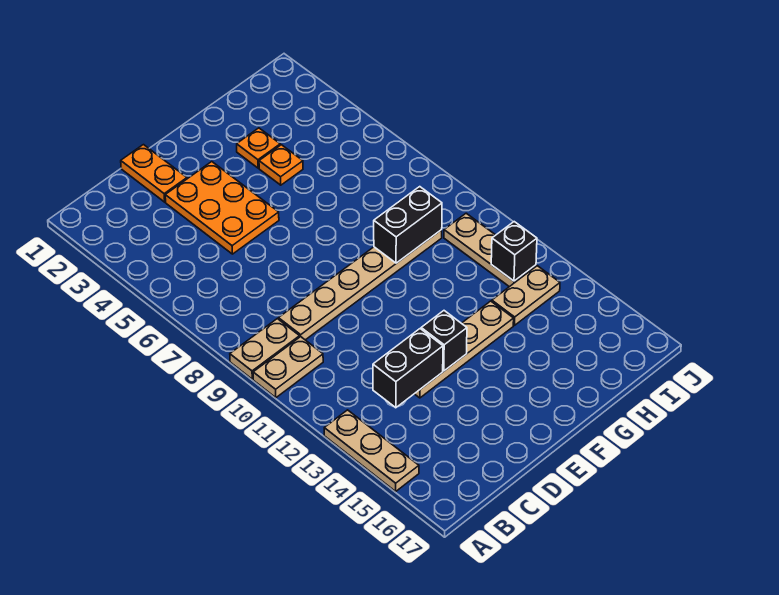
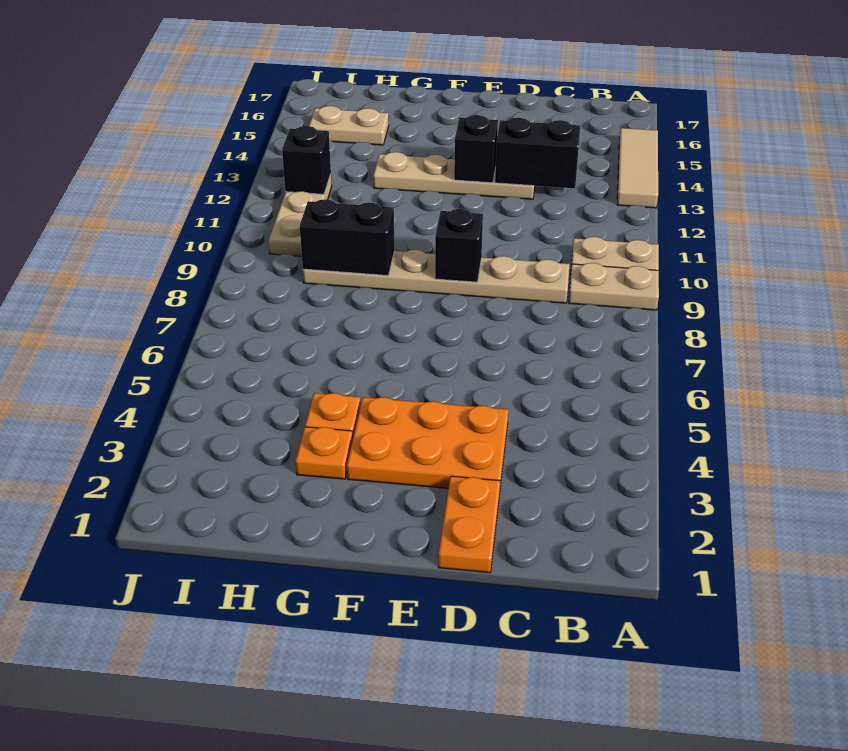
tan plate A13:A15 level 1 -> tan tile A13:A15 level 1
orange plate D3:E5 level 1 -> orange plate D3:F4 level 1
none -> black brick E9 level 2
tan plate H13:I13 level 1 -> tan plate H15:I15 level 1

